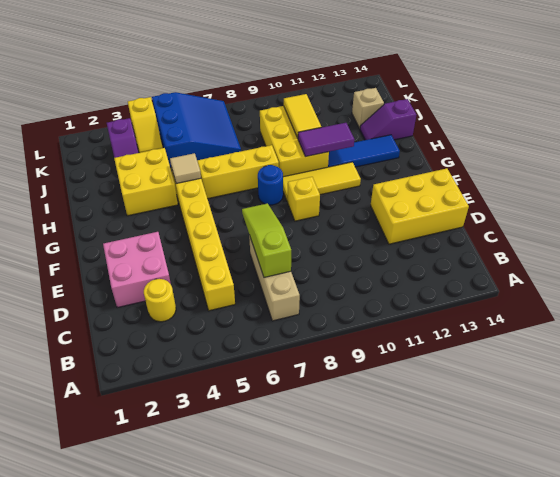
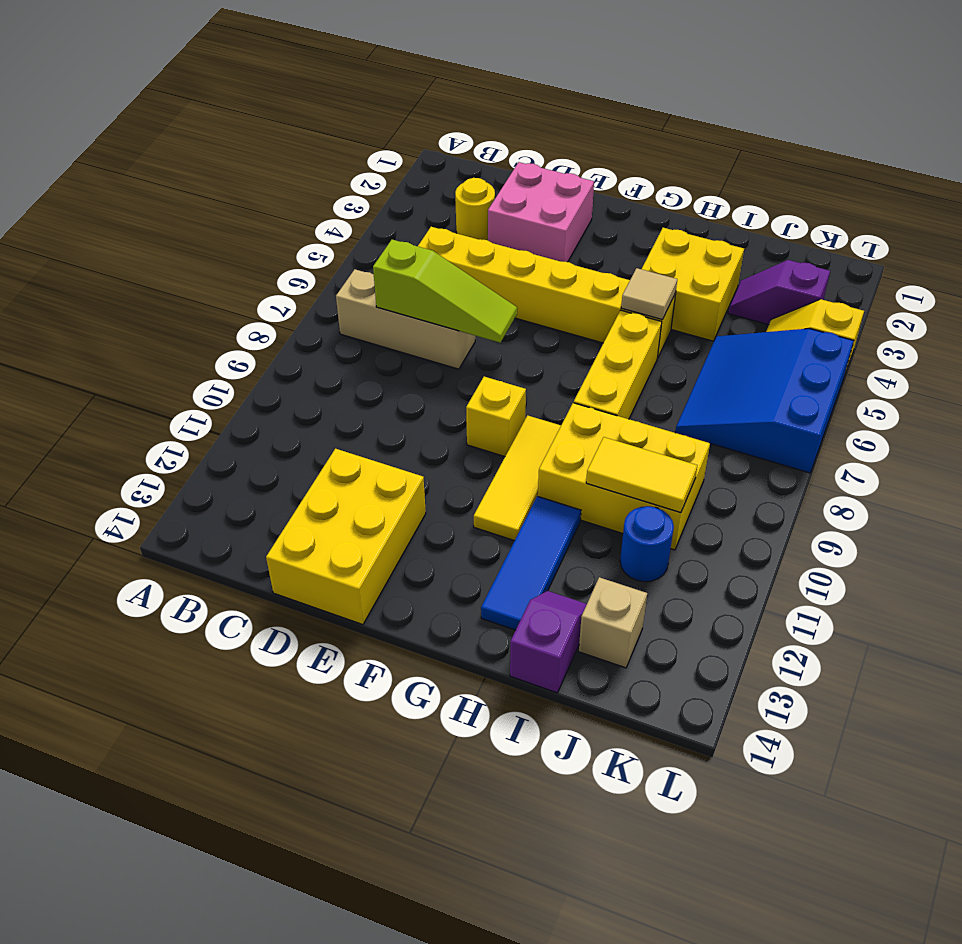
blue round brick G8 level 1 -> blue round brick J11 level 1
purple tile H10:H11 level 2 -> none
blue slope J5:L7 level 1 top 5 -> blue slope J5:L7 level 1 top L

